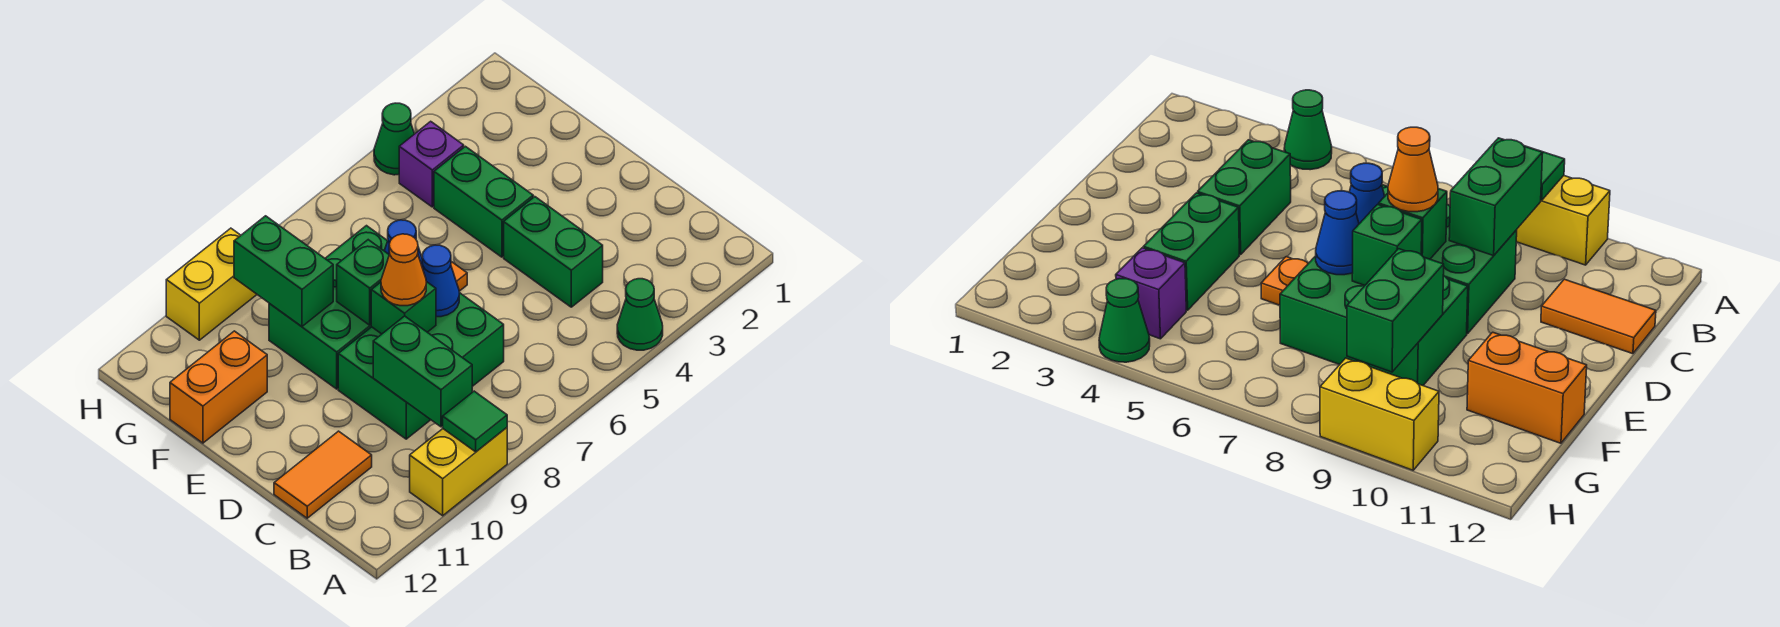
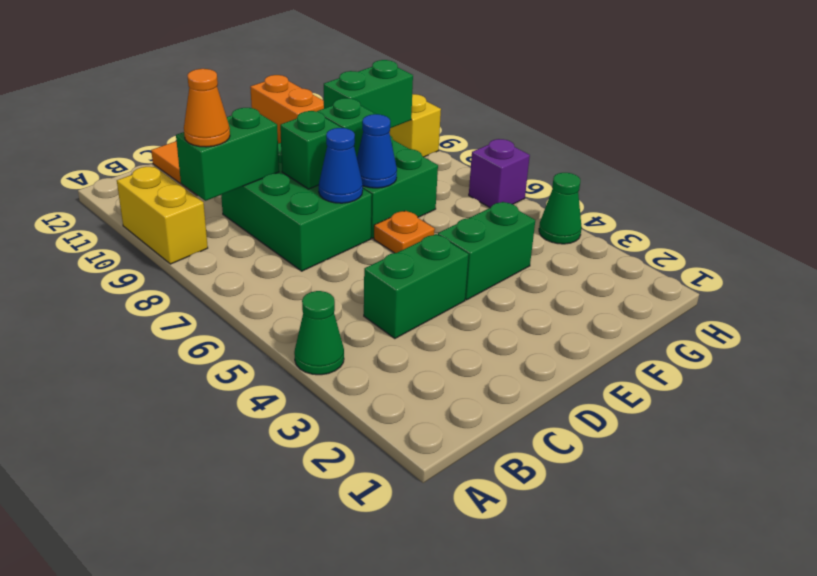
green tile A9 level 2 -> none
orange cone D8 level 3 -> orange cone B9 level 3
purple brick G4 level 1 -> purple brick H6 level 1

